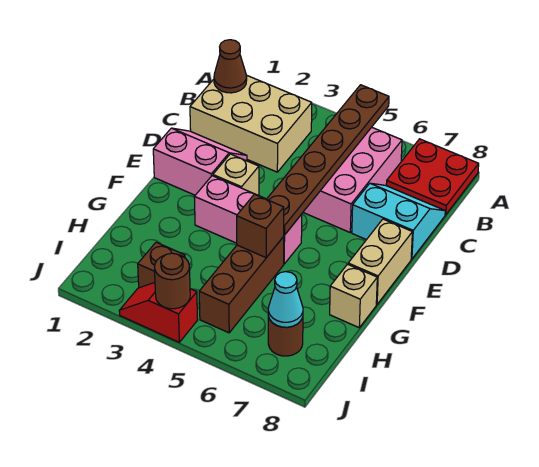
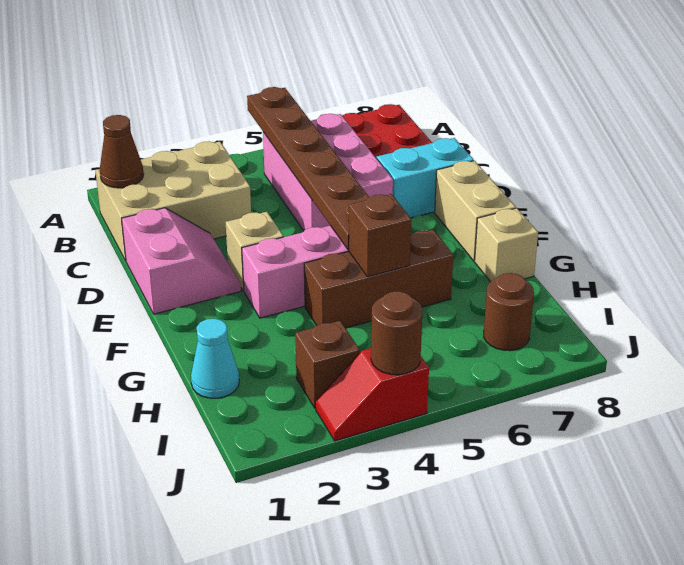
pink slope D1:E2 level 1 top E -> pink slope D1:E2 level 1 top 1
brown brick G5:I5 level 1 -> brown brick G4:G6 level 1
cyan cone I7 level 2 -> cyan cone H1 level 1

